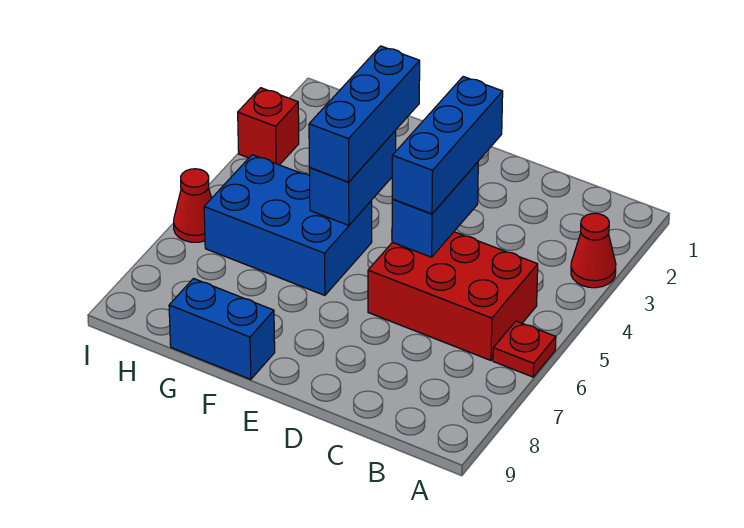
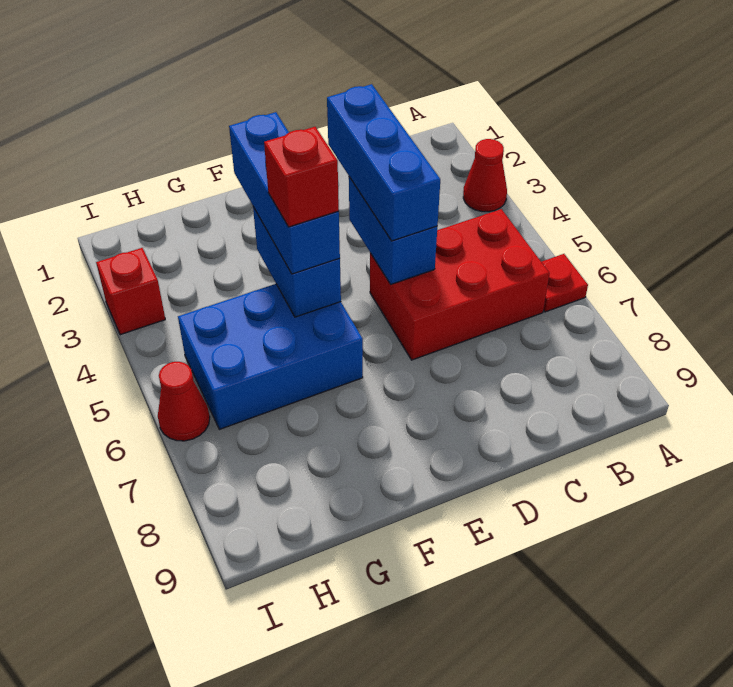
none -> red brick F5 level 4
blue brick F9:G9 level 1 -> none

